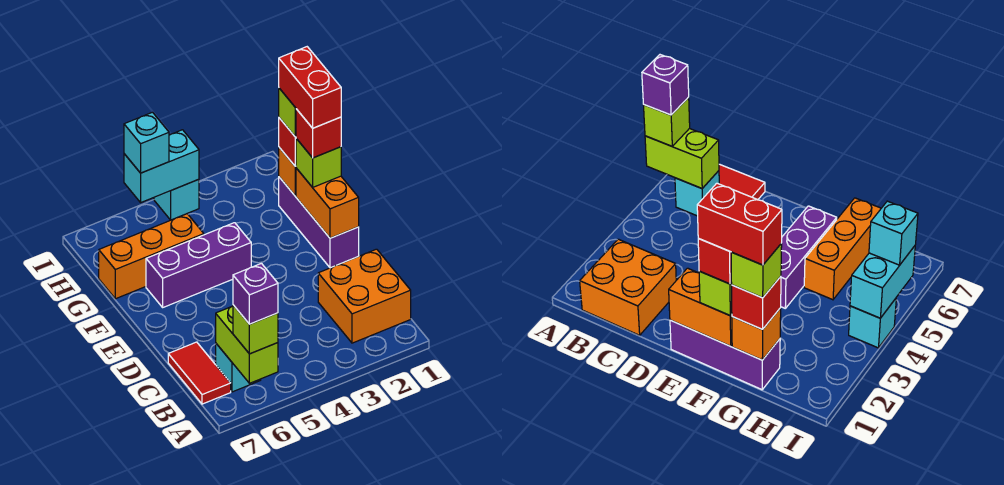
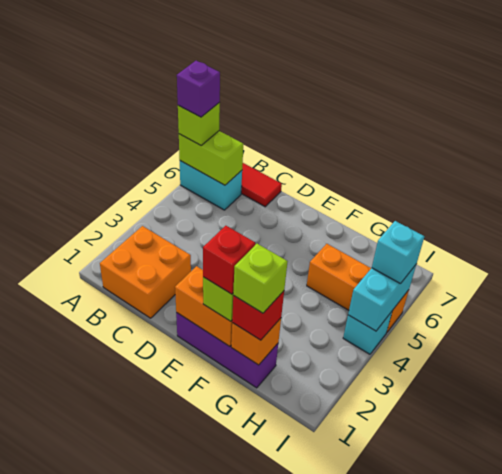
cyan brick B6 level 1 -> cyan brick A6:B6 level 1
red brick F1:G1 level 5 -> none
purple brick F4:F6 level 1 -> none
orange brick G5:G7 level 1 -> orange brick G5:I5 level 1

